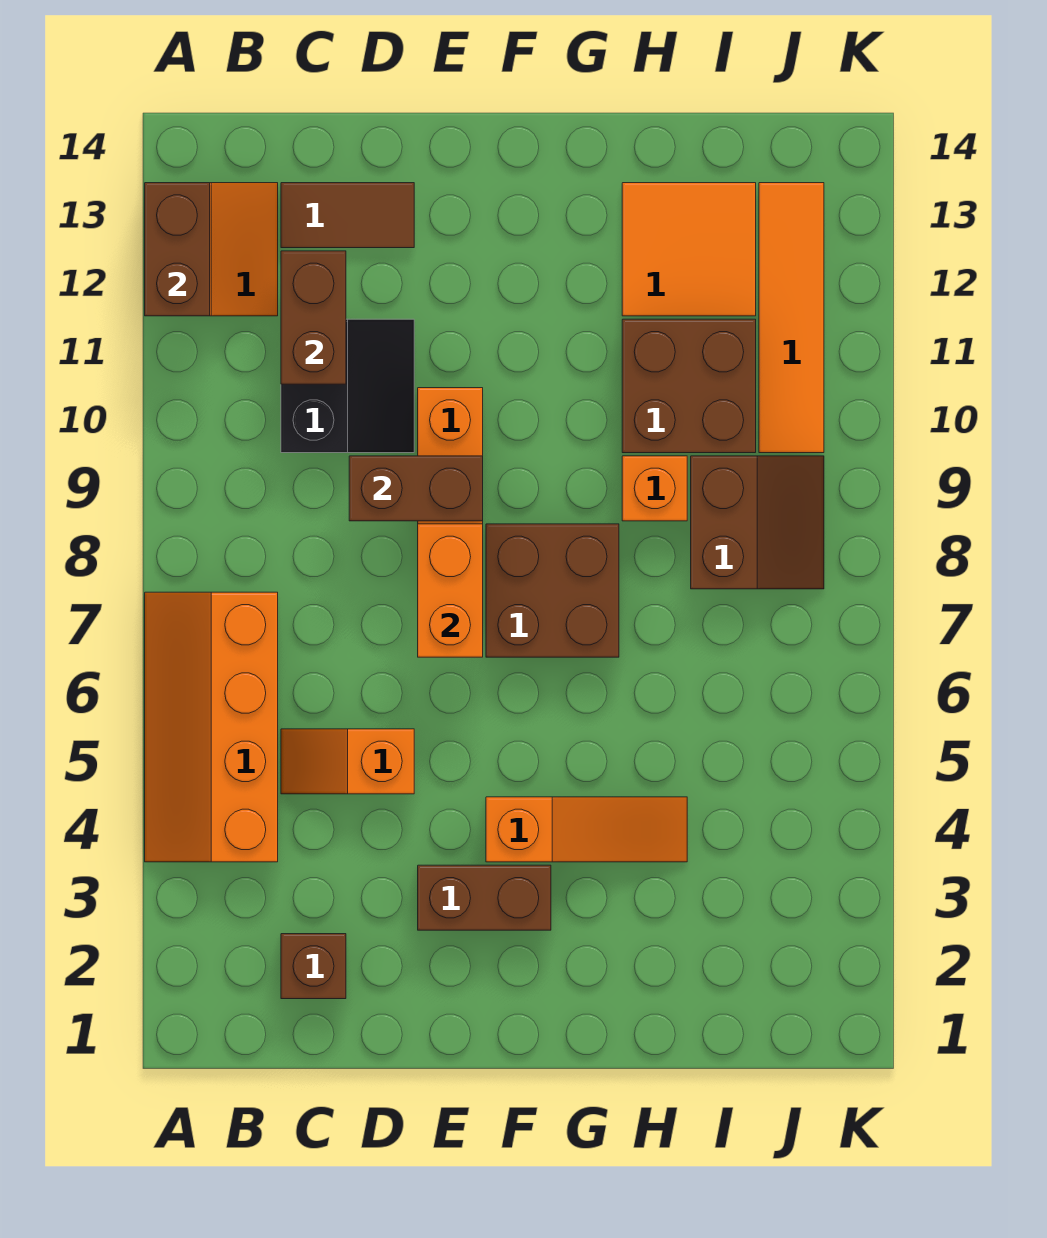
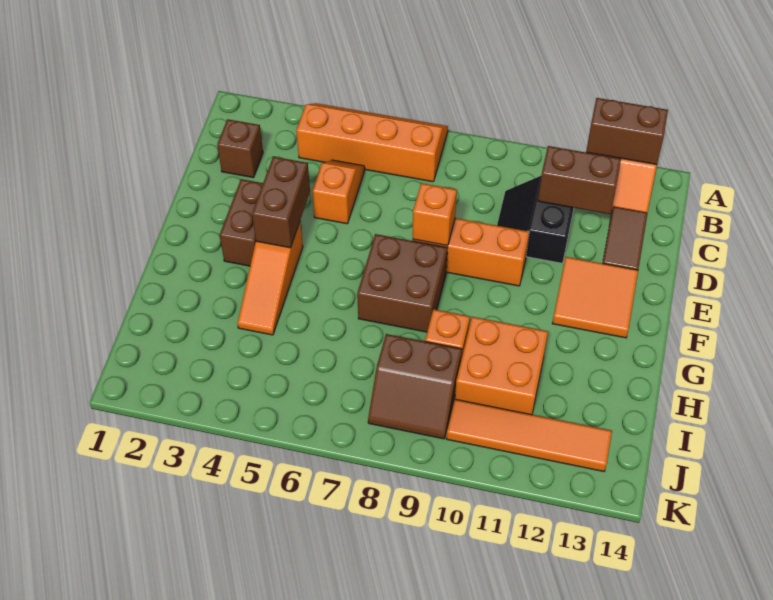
black slope C10:D11 level 1 top C -> black slope C10:D11 level 1 top 11
brown brick D9:E9 level 2 -> brown brick E4:F4 level 2
orange brick E7:E8 level 2 -> orange brick E8 level 2
brown brick H10:I11 level 1 -> orange brick H10:I11 level 1
orange tile H12:I13 level 1 -> orange tile E12:F13 level 1

